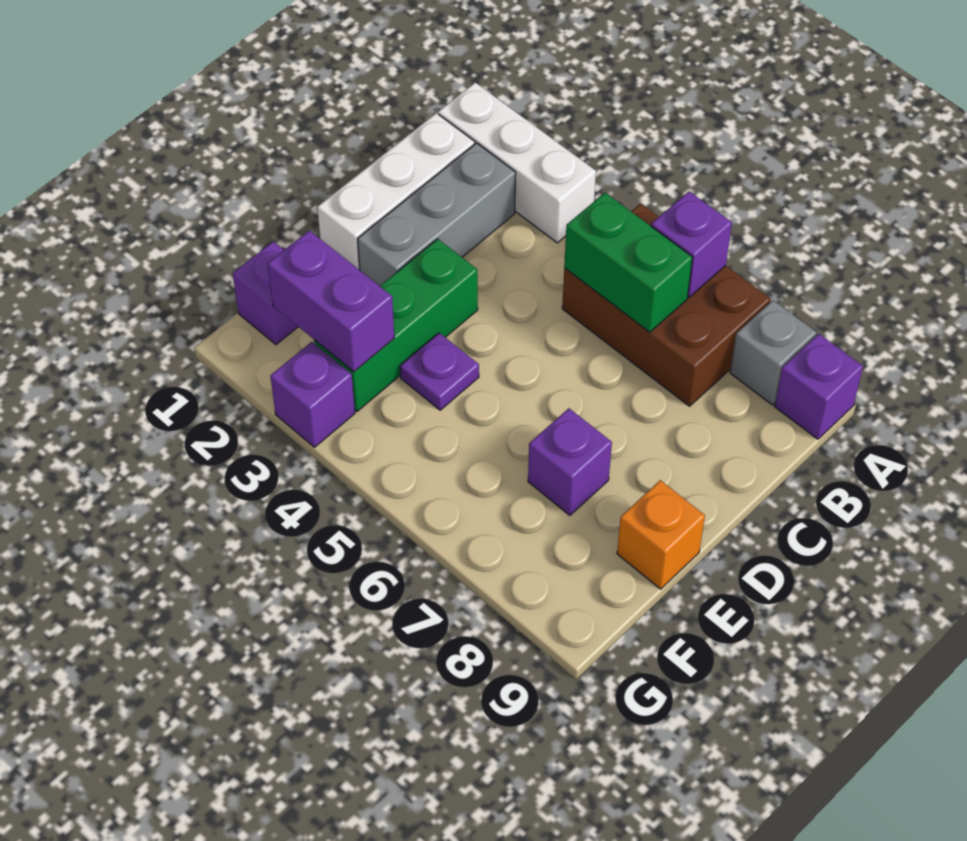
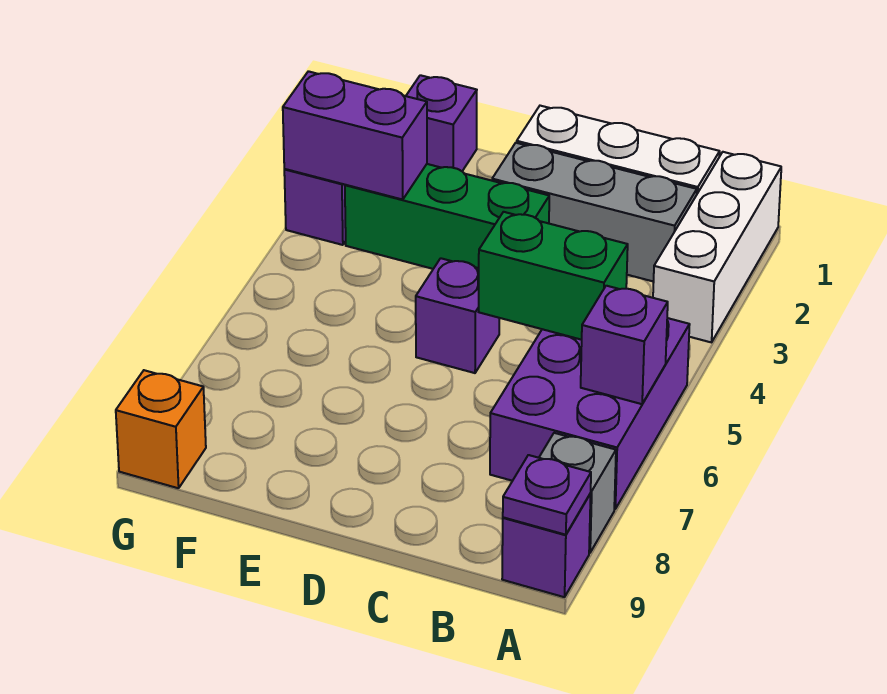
brown brick A5:B7 level 1 -> purple brick A5:B7 level 1
green brick B5:B6 level 2 -> green brick B5:C5 level 2
purple plate E4 level 1 -> purple plate A9 level 2
purple brick E7 level 1 -> purple brick D5 level 1
orange brick E9 level 1 -> orange brick G9 level 1
purple brick F2:F3 level 2 -> purple brick F3:G3 level 2

